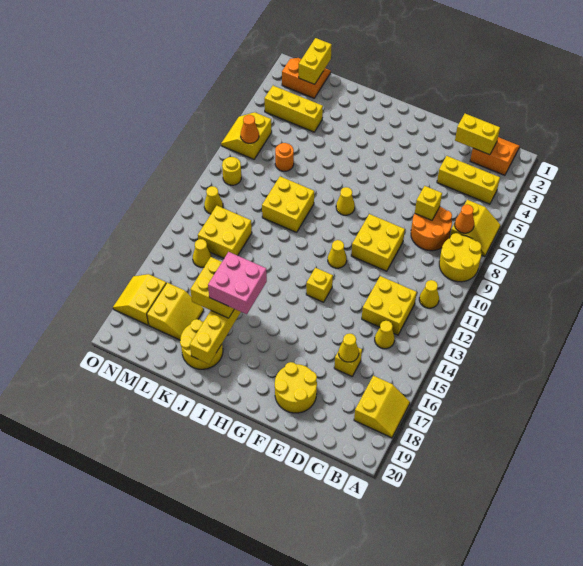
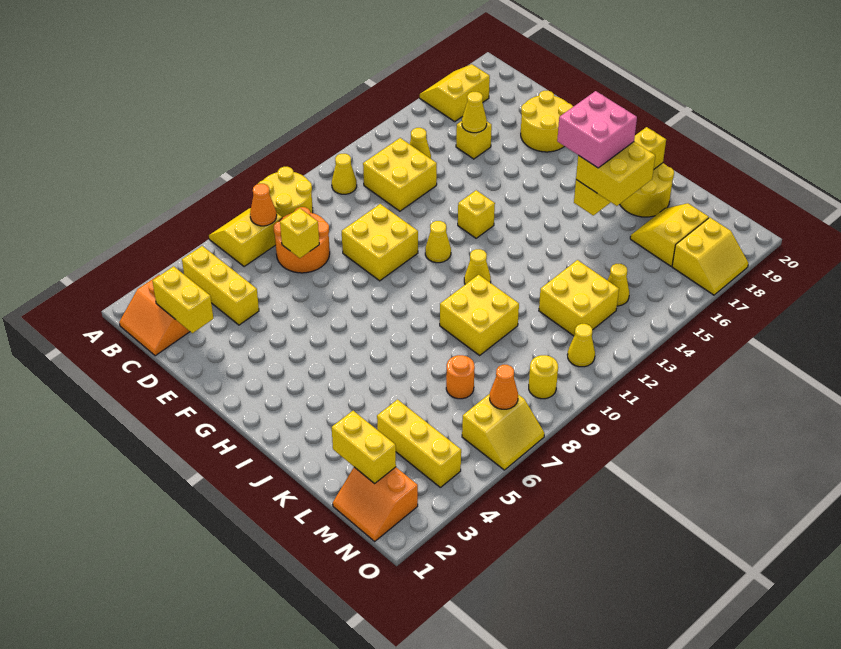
yellow cone H8 level 1 -> yellow cone I11 level 1
yellow brick M1:M2 level 2 -> yellow brick L2:M2 level 2

